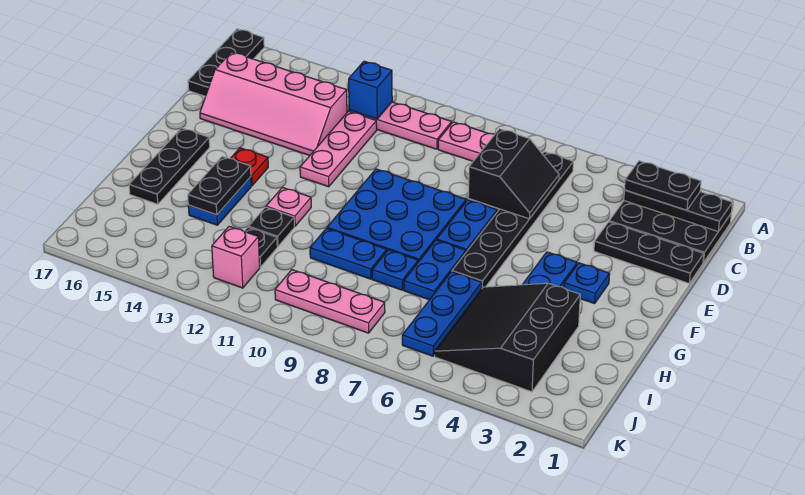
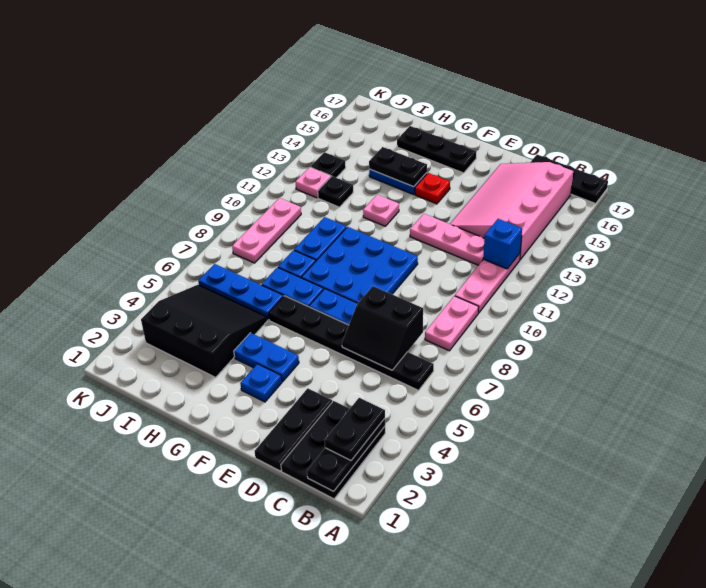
pink slope C13:D16 level 1 top C -> pink slope B13:D16 level 1 top B
black plate H12 level 1 -> black plate J13 level 1
pink brick J12 level 1 -> pink plate J12 level 1

